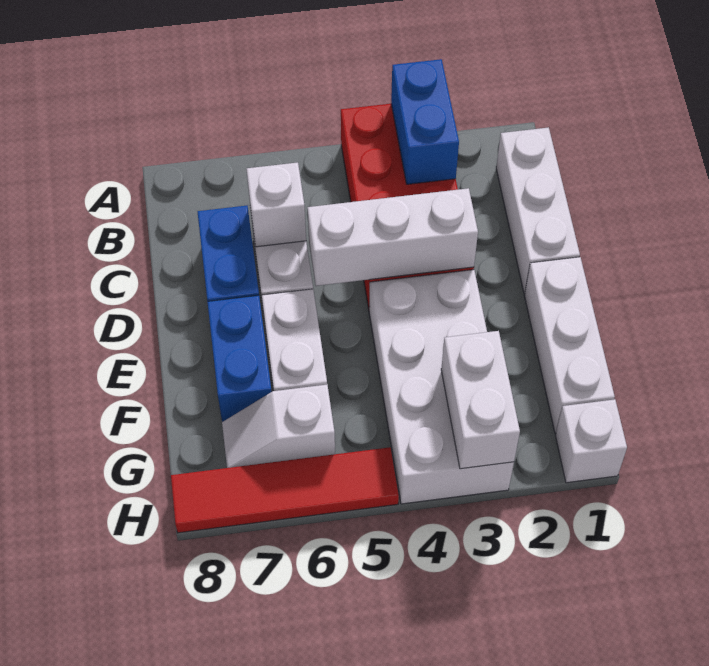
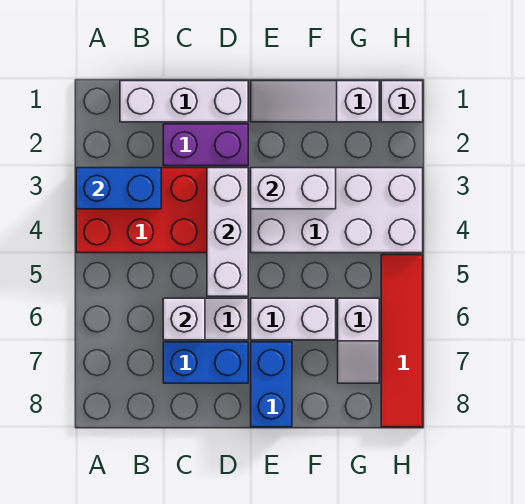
none -> purple brick C2:D2 level 1
white brick E1:G1 level 1 -> white slope E1:G1 level 1 top G
blue brick E7:F7 level 1 -> blue brick E7:E8 level 1
white brick G3:H3 level 2 -> white brick E3:F3 level 2

